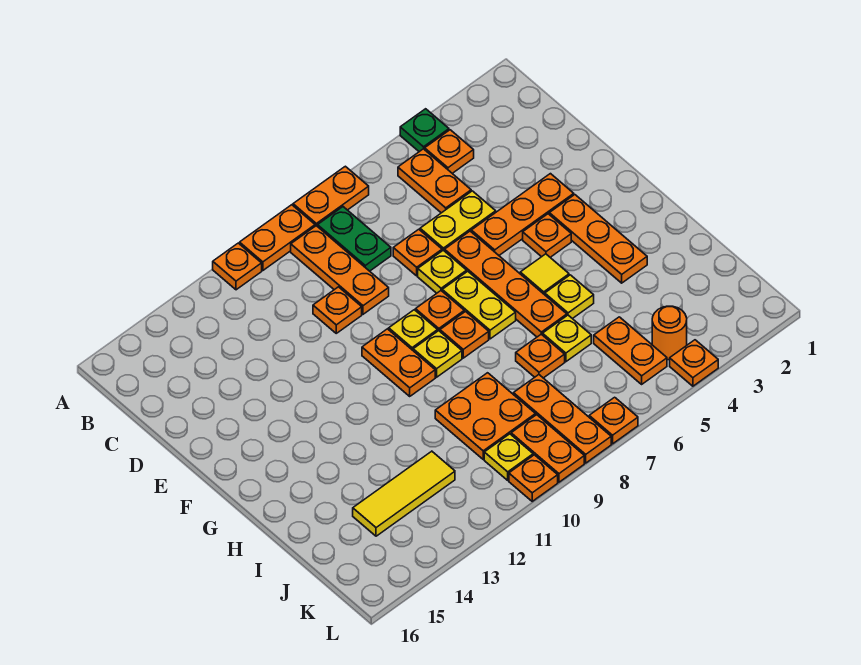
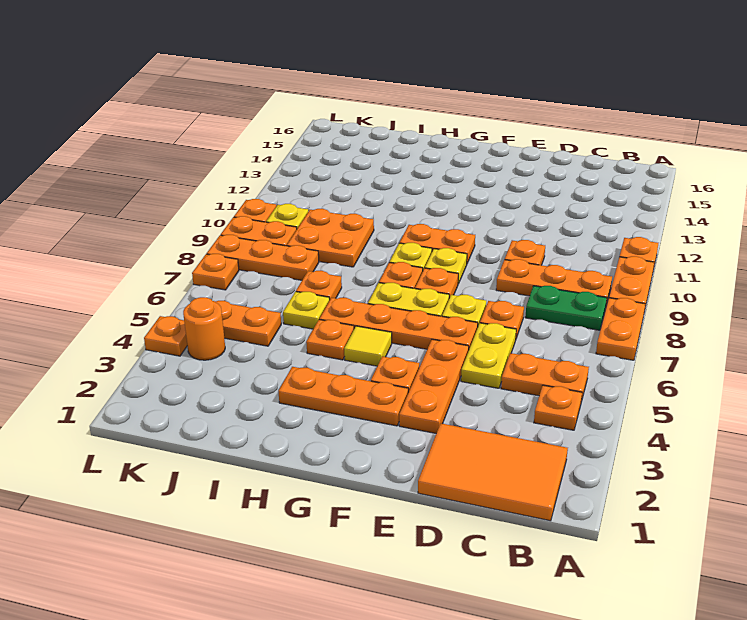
green plate A4 level 1 -> none
none -> orange tile B1:D2 level 1
yellow plate H5 level 1 -> orange plate H5 level 1
yellow tile J12:J14 level 1 -> none

